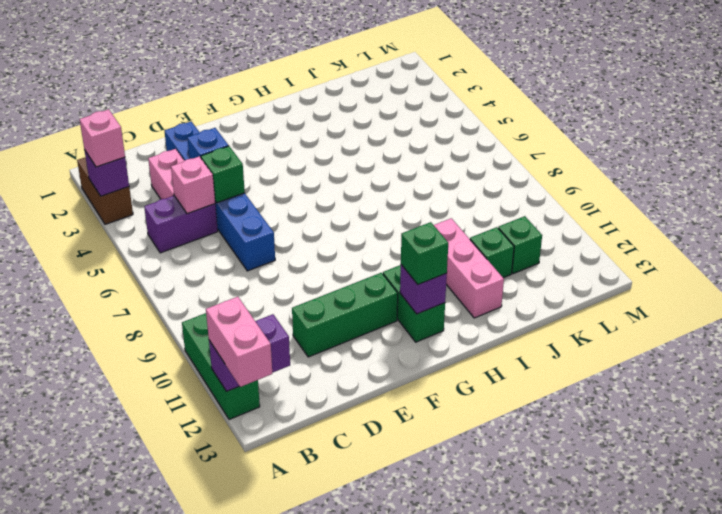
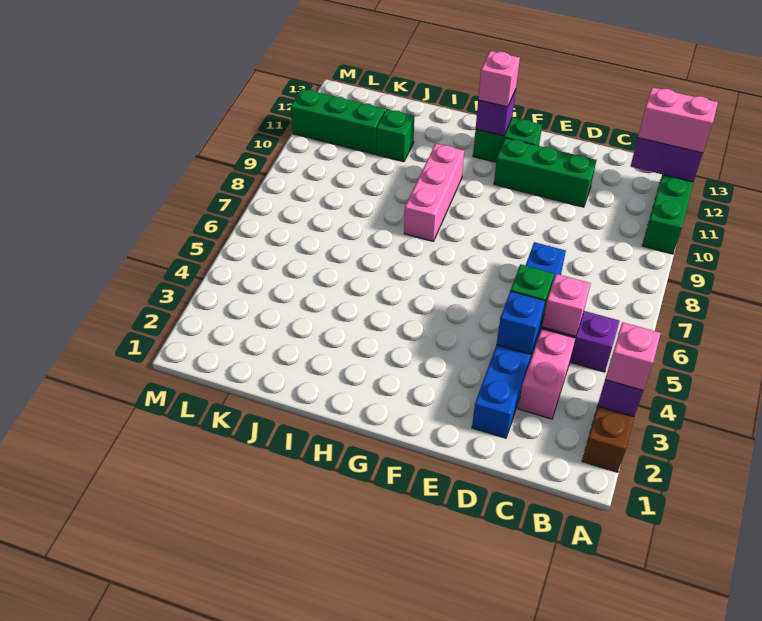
pink brick A12:A13 level 3 -> pink brick A12:B12 level 3
green brick G11:G12 level 1 -> green brick F12:G12 level 1
green brick G12 level 3 -> pink brick G12 level 3
pink brick I10:I12 level 1 -> pink brick H8:H10 level 1
green brick K11 level 1 -> green brick K11:M11 level 1

